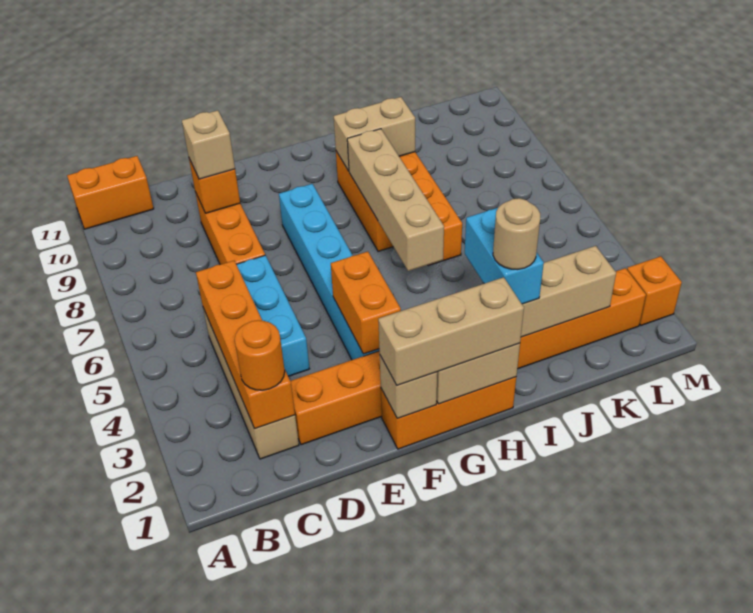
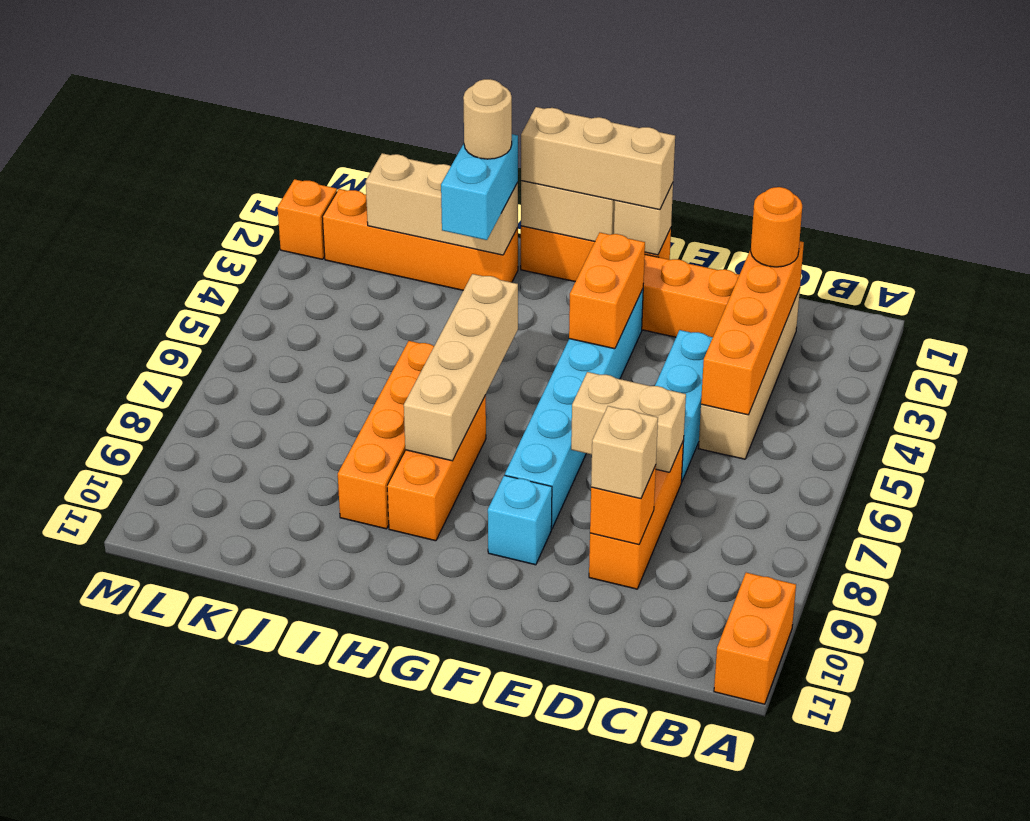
orange brick A11:B11 level 1 -> orange brick A10:A11 level 1
none -> cyan brick F9 level 1
tan brick H9:I9 level 2 -> tan brick D7:E7 level 2

